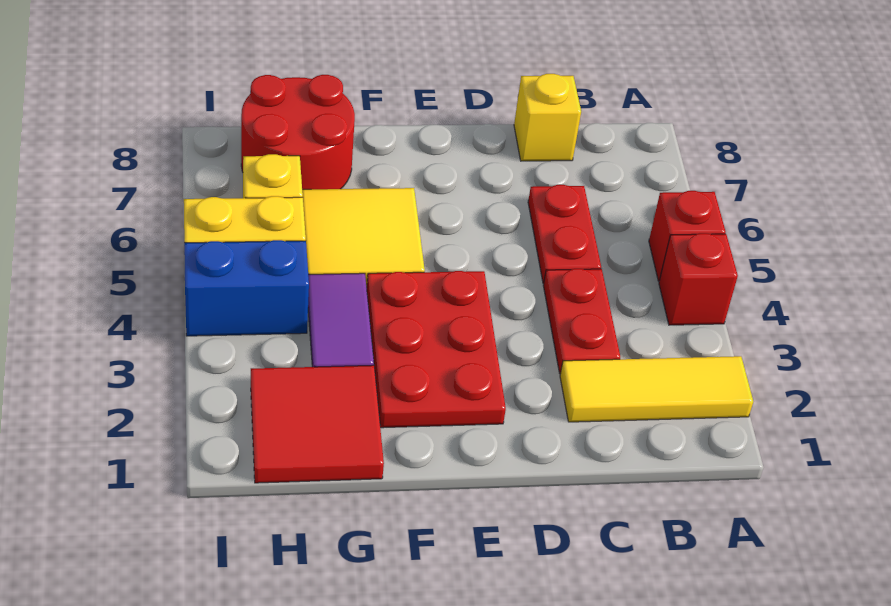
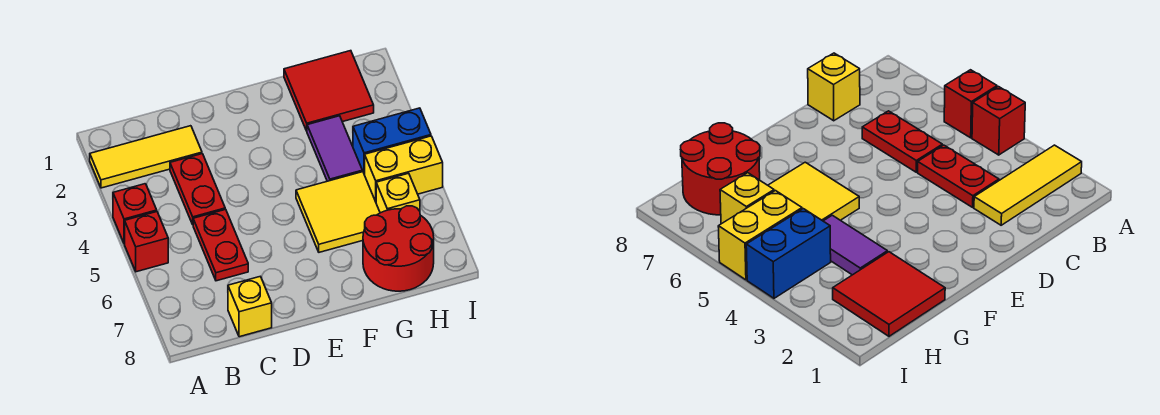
red plate E2:F4 level 1 -> none

